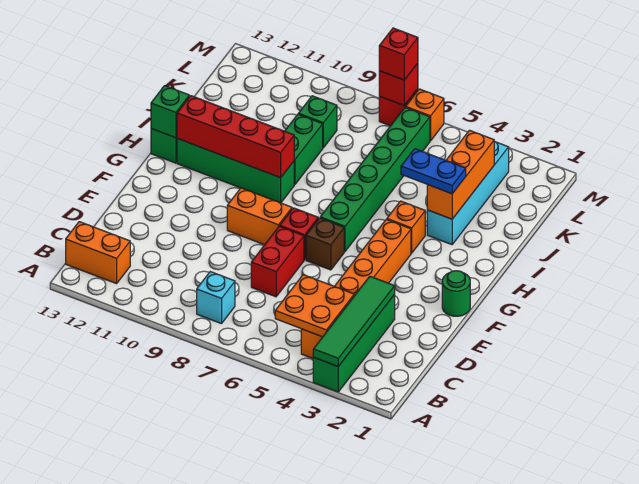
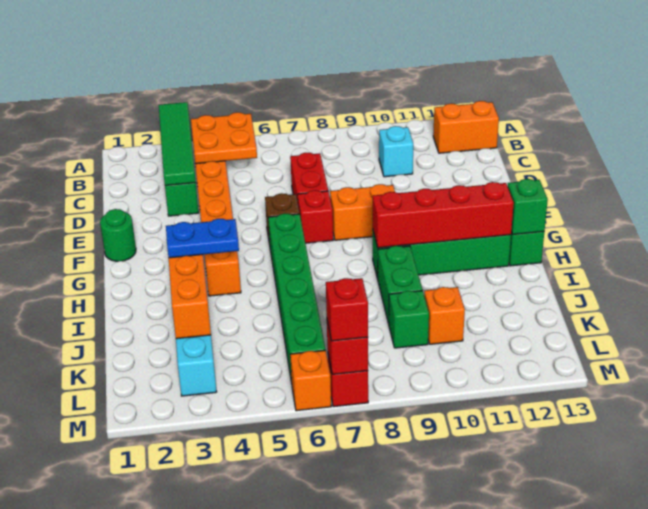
cyan brick B8 level 1 -> cyan brick C10 level 1
none -> orange brick K10 level 1

